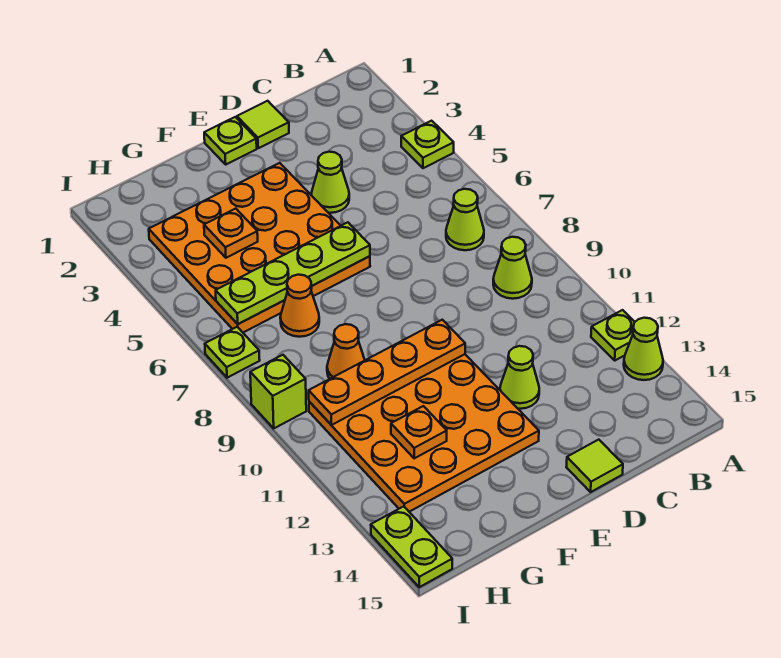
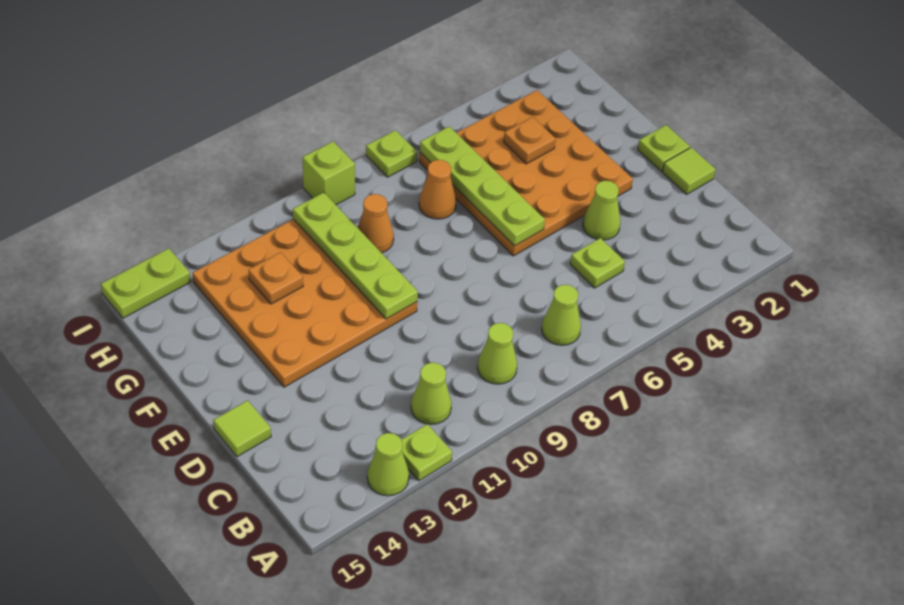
lime plate A4 level 1 -> lime plate C5 level 1
lime cone D12 level 1 -> lime cone B11 level 1
orange plate E10:H10 level 2 -> lime plate E10:H10 level 2

